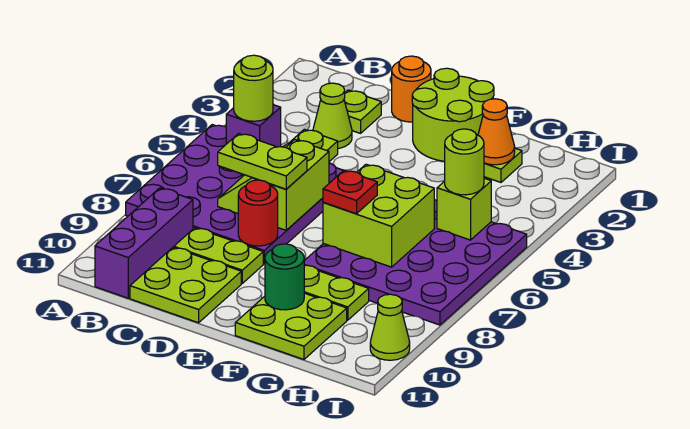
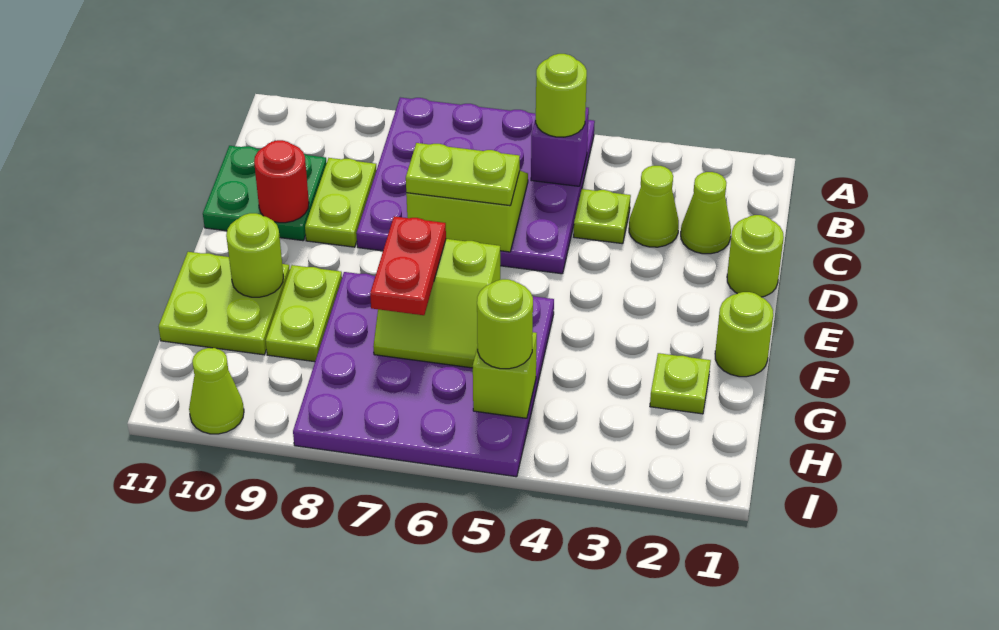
purple brick B9:B11 level 1 -> none
lime plate C2 level 1 -> lime cone C2 level 1
lime plate C7:D7 level 3 -> lime plate D6:D7 level 3
lime plate C10:D11 level 1 -> green plate C10:D11 level 1
orange round brick D1 level 1 -> lime round brick D1 level 1
red round brick D8 level 2 -> red round brick D10 level 2
lime round brick E1:F2 level 1 -> lime round brick F1 level 1
lime brick F6:G7 level 2 -> lime slope F6:G7 level 2 top F
red plate F7 level 3 -> red plate F7:G7 level 3
green round brick F10 level 2 -> lime round brick F10 level 2
orange cone G2 level 2 -> none

